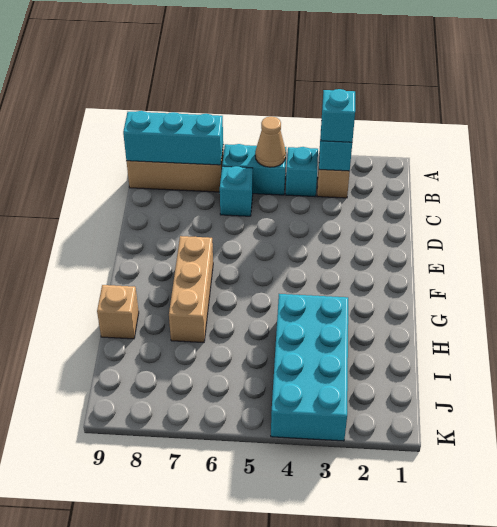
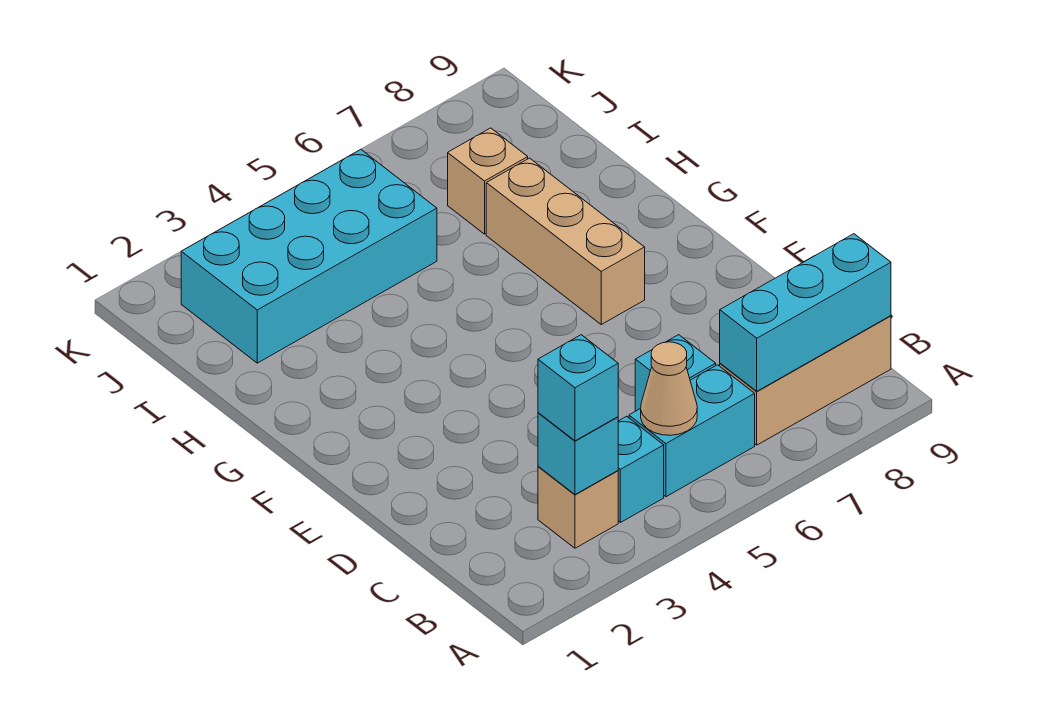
cyan brick H3:K4 level 1 -> cyan brick I2:J5 level 1
tan brick H9 level 1 -> tan brick I7 level 1

